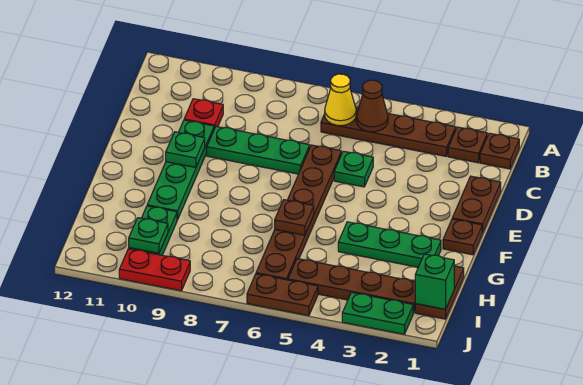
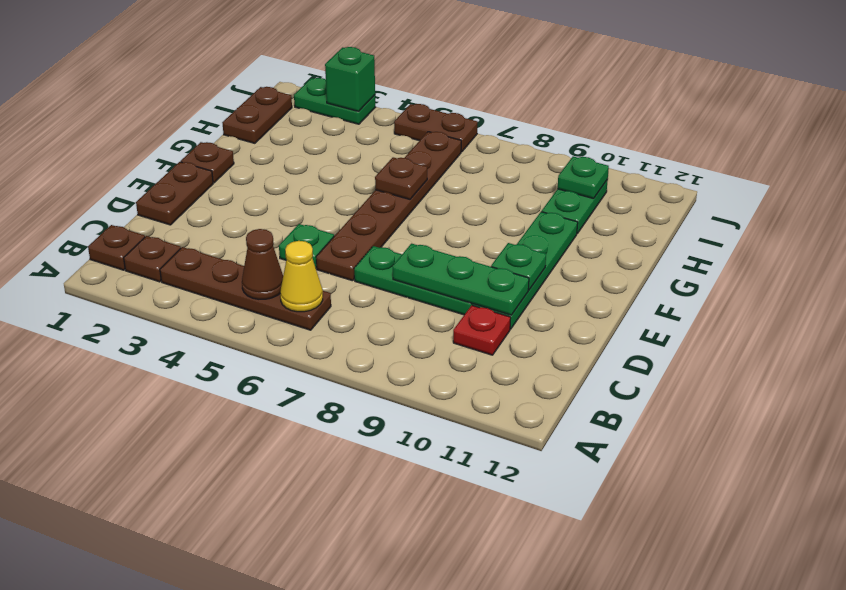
green plate G2:G4 level 1 -> green plate D8:D10 level 2
green brick I1 level 2 -> green brick J3 level 2
brown plate I2:I5 level 1 -> none
red plate J9:J10 level 1 -> none

